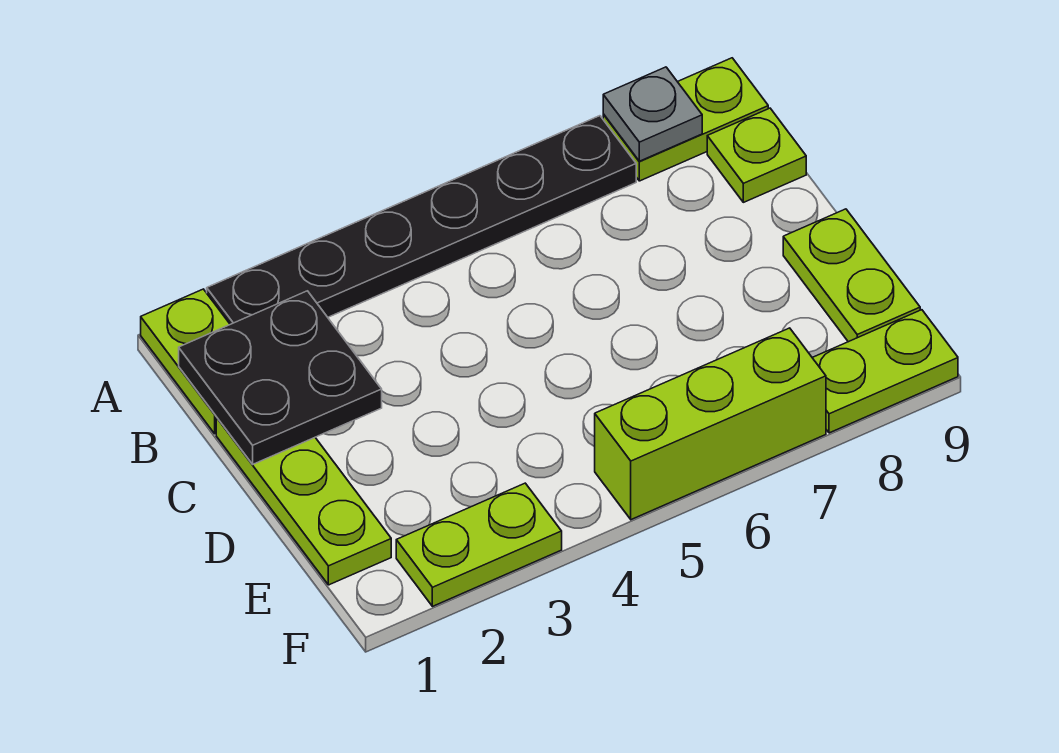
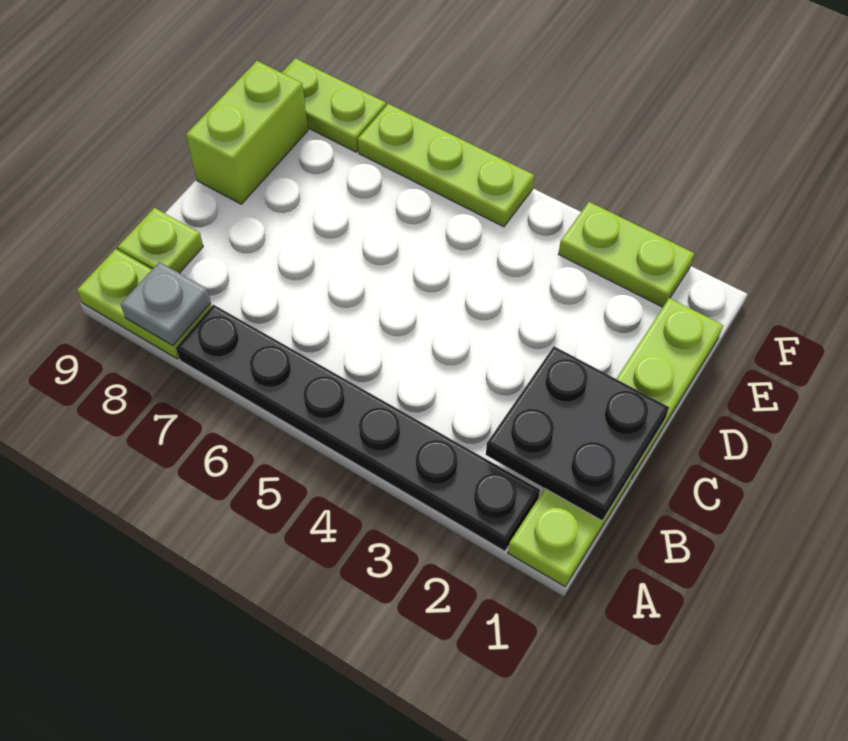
lime plate D9:E9 level 1 -> lime brick D9:E9 level 1
lime brick F5:F7 level 1 -> lime plate F5:F7 level 1

